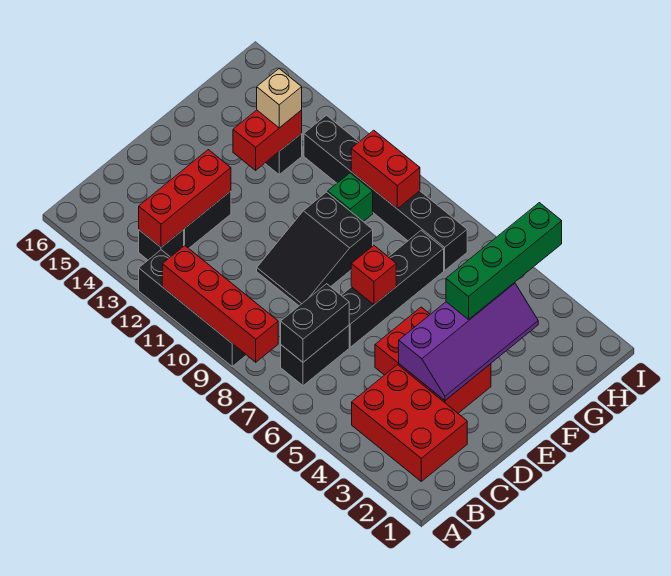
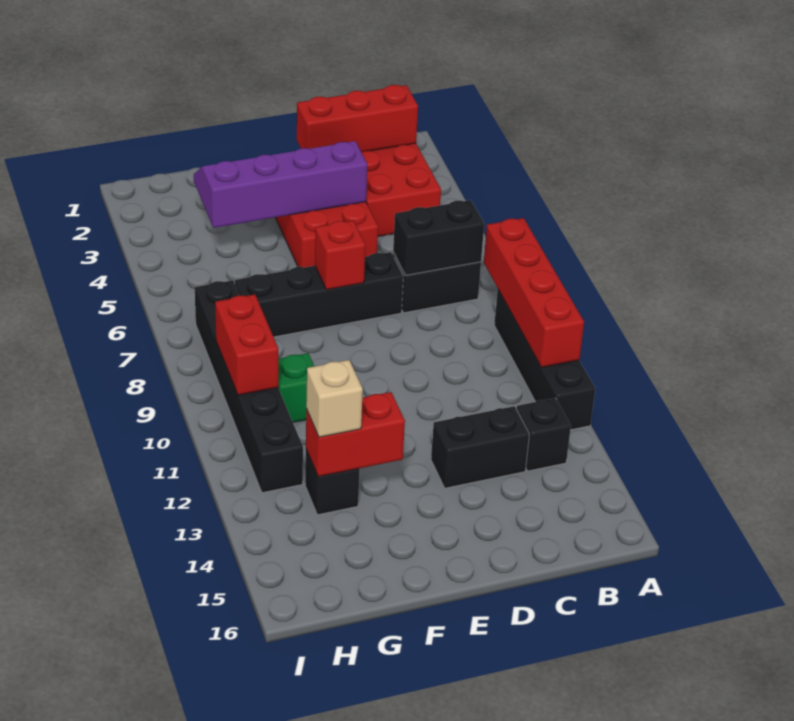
red brick B13:D13 level 2 -> red brick B2:D2 level 2
black slope D9:F10 level 1 top F -> none
green brick F4:I4 level 3 -> none

